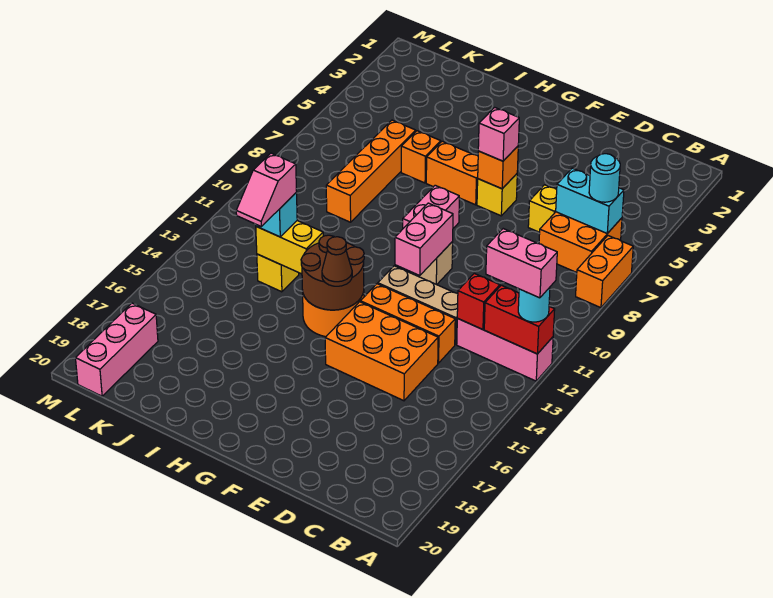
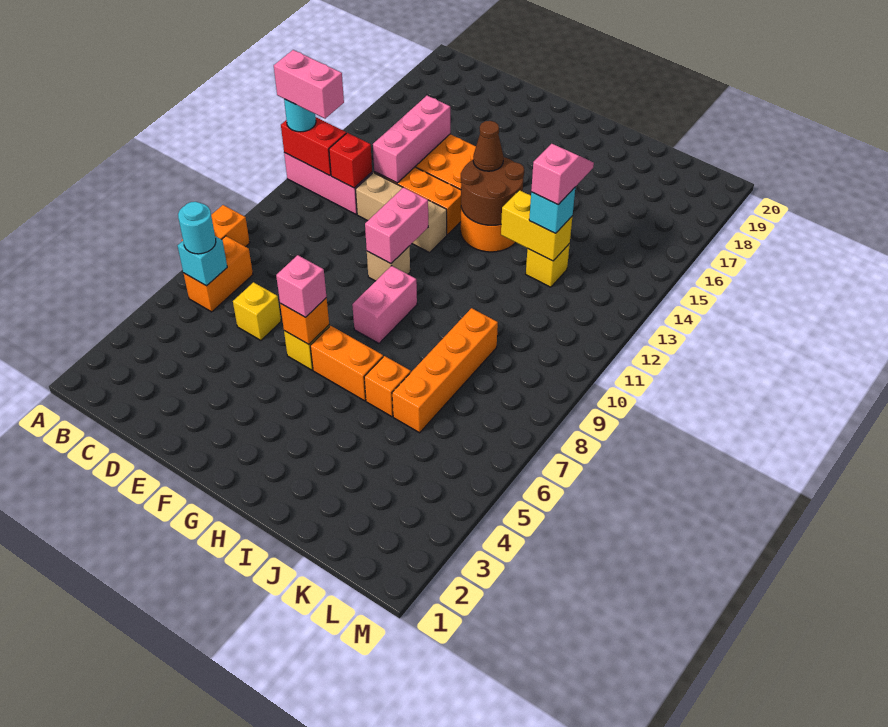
orange brick B6:C7 level 1 -> orange brick B6:B7 level 1
cyan brick B6:C6 level 2 -> cyan brick B6 level 2
pink brick L18:L20 level 1 -> pink brick D13:D15 level 2

